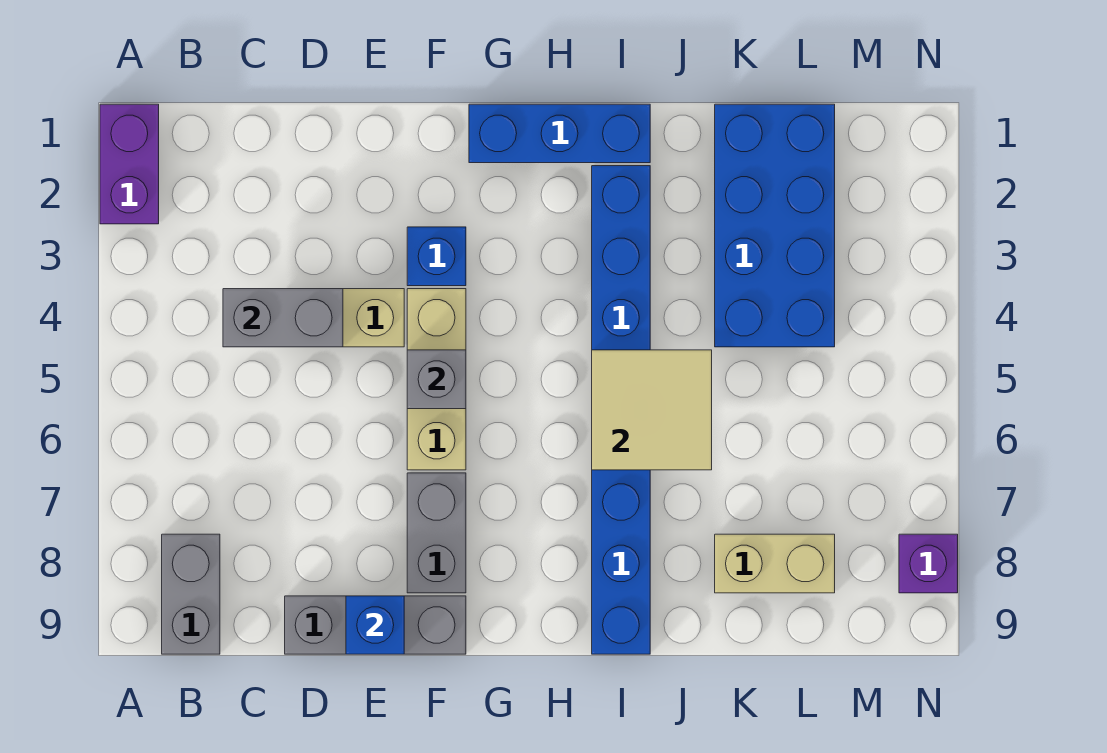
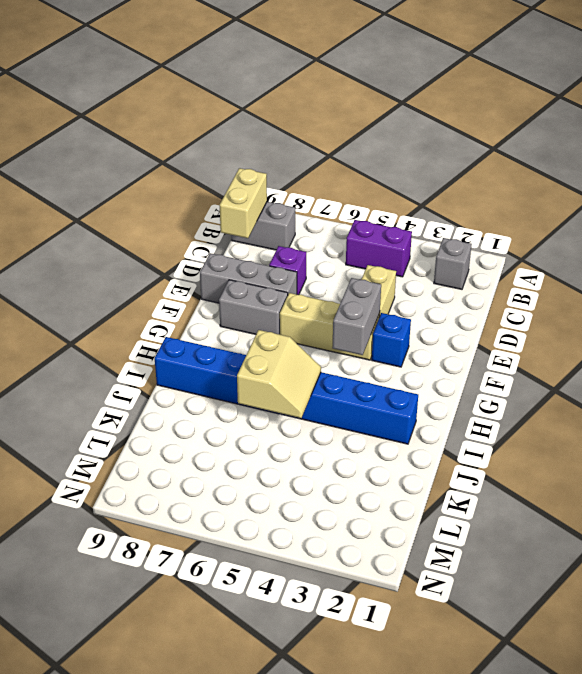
purple brick A1:A2 level 1 -> purple brick B4:B5 level 1
grey brick C4:D4 level 2 -> grey brick F4:G4 level 2
grey brick D9:F9 level 1 -> grey brick E7:E9 level 1
blue brick E9 level 2 -> none
grey brick F5 level 2 -> grey brick B2 level 1
blue brick G1:I1 level 1 -> none
tan tile I5:J6 level 2 -> tan slope I5:J6 level 2 top 6
blue brick K1:L4 level 1 -> none
tan brick K8:L8 level 1 -> tan brick B9:C9 level 2
purple brick N8 level 1 -> purple brick D7 level 1

